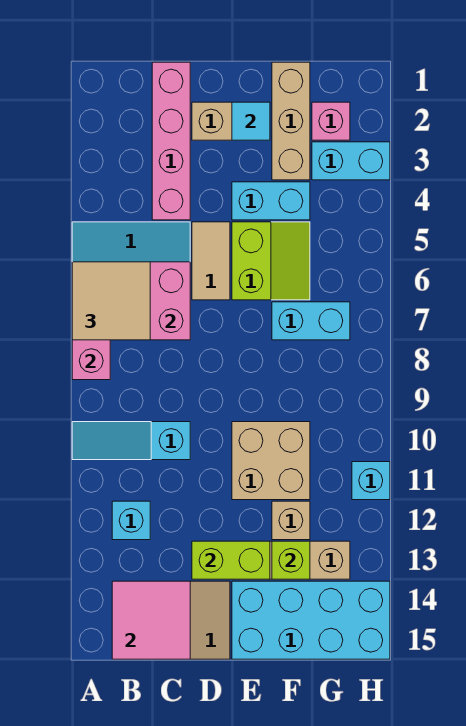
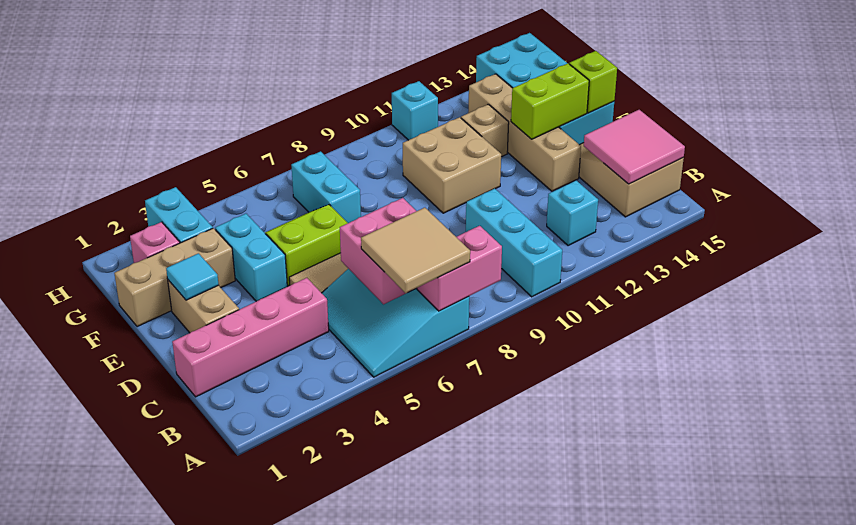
cyan slope A10:C10 level 1 top C -> cyan brick A10:C10 level 1
lime brick D13:E13 level 2 -> lime brick E13:E14 level 2
lime brick F13 level 2 -> lime brick E15 level 2

